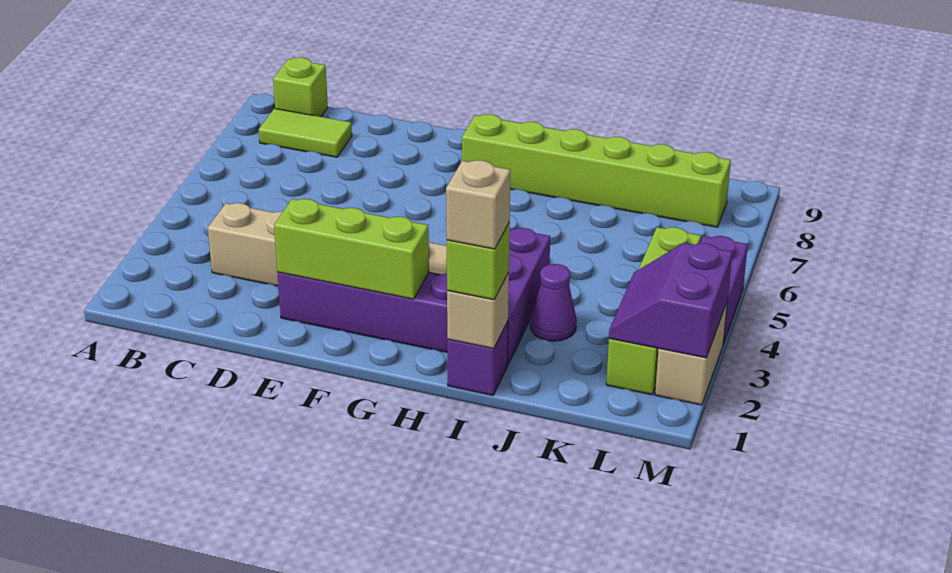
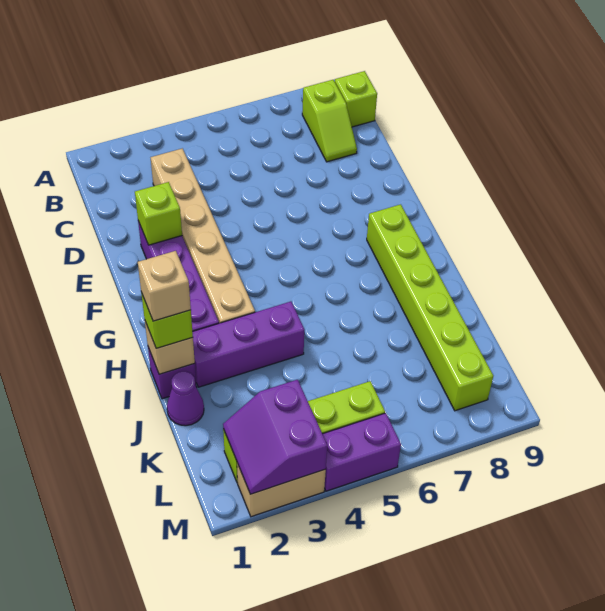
lime tile B8:C8 level 1 -> lime slope B8:C8 level 1 top B
lime brick E2:G2 level 2 -> lime brick E2 level 2
purple cone J3 level 1 -> purple cone J1 level 1
purple slope L2:M3 level 2 top M -> purple slope L2:M3 level 2 top 3

